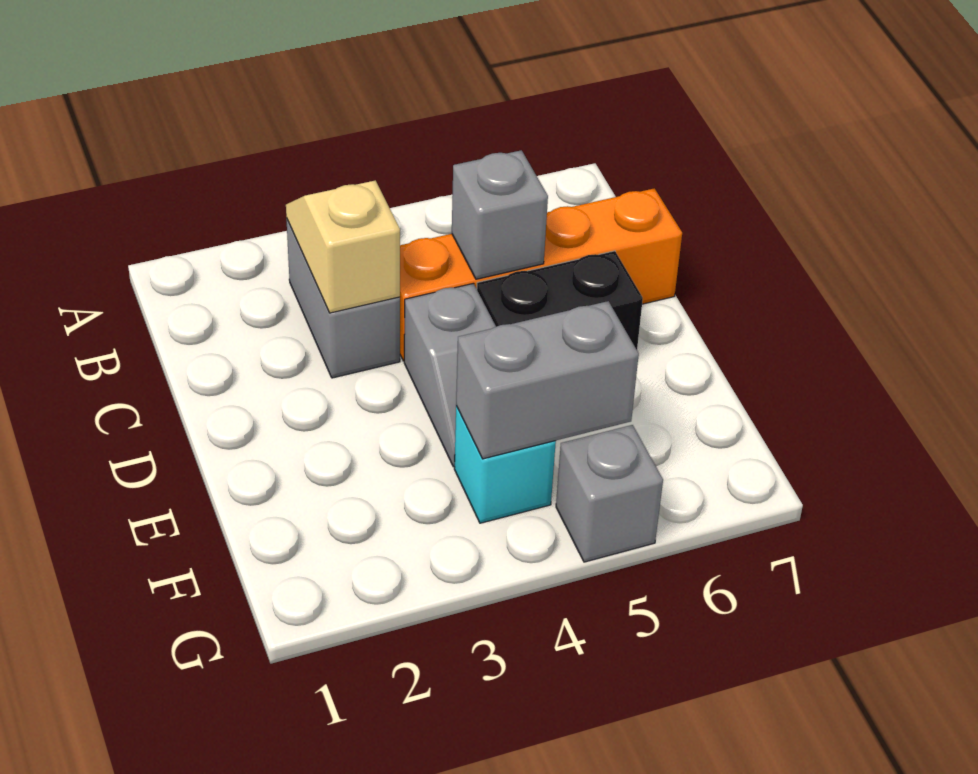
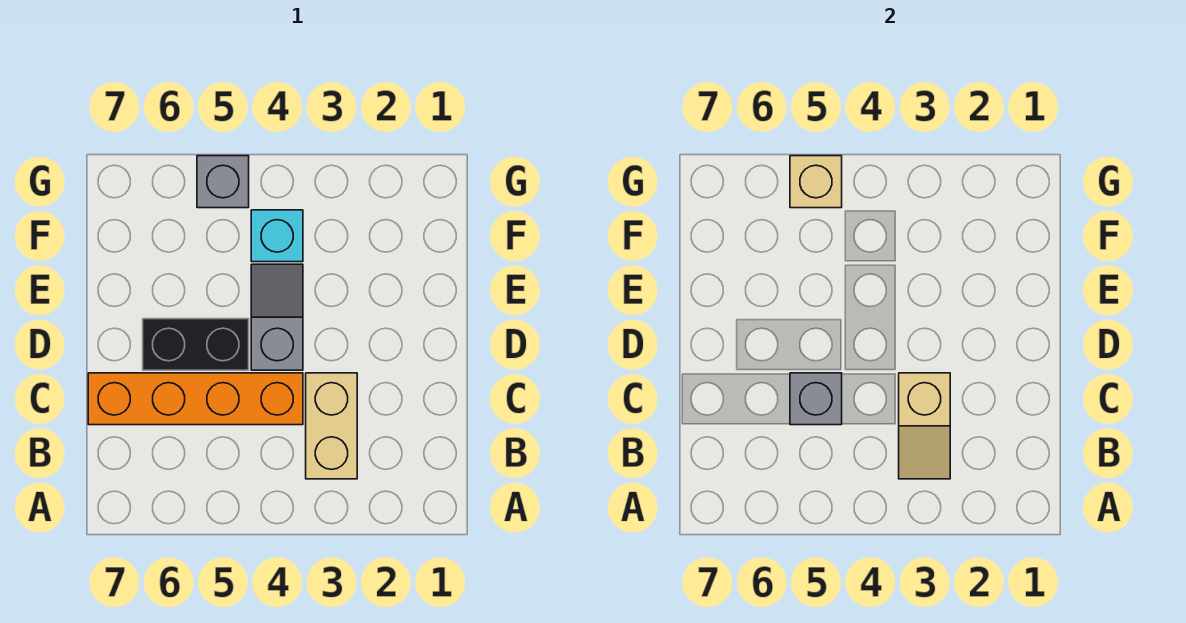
grey brick B3:C3 level 1 -> tan brick B3:C3 level 1
grey brick F4:F5 level 2 -> none
none -> tan brick G5 level 2

